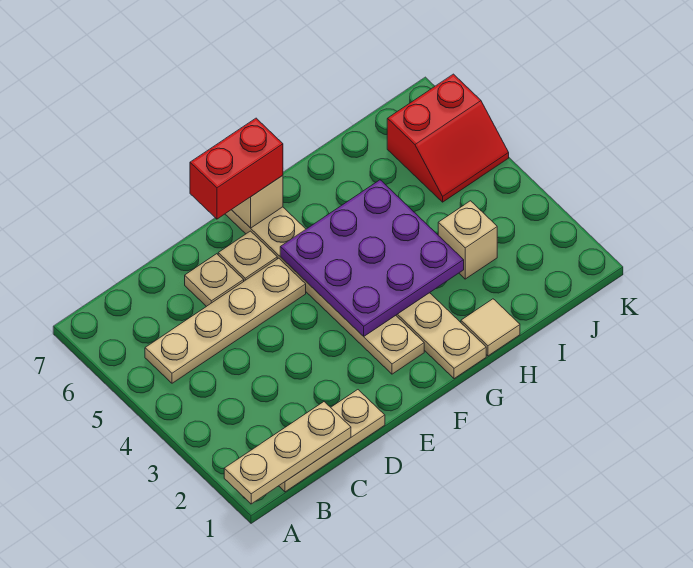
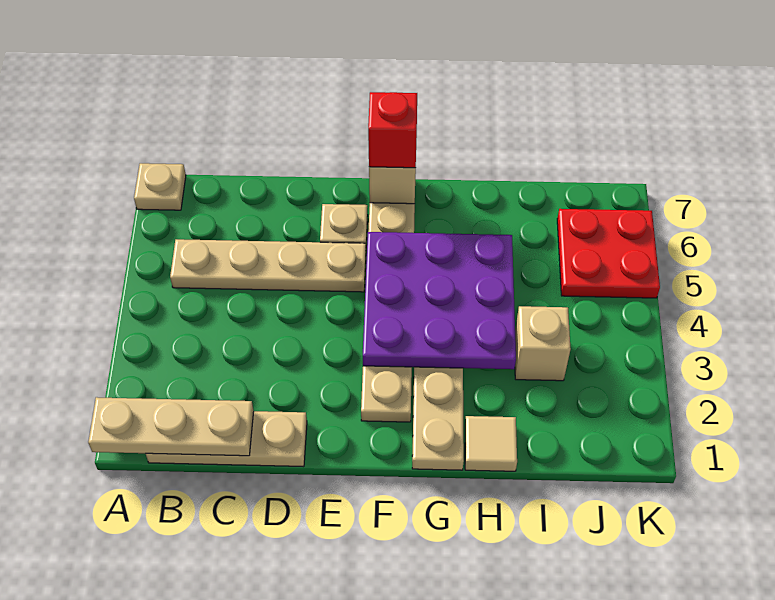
tan plate D6 level 1 -> tan plate A7 level 1
red brick E7:F7 level 3 -> red brick F7 level 3
red slope J5:K6 level 1 top 6 -> red plate J5:K6 level 1

